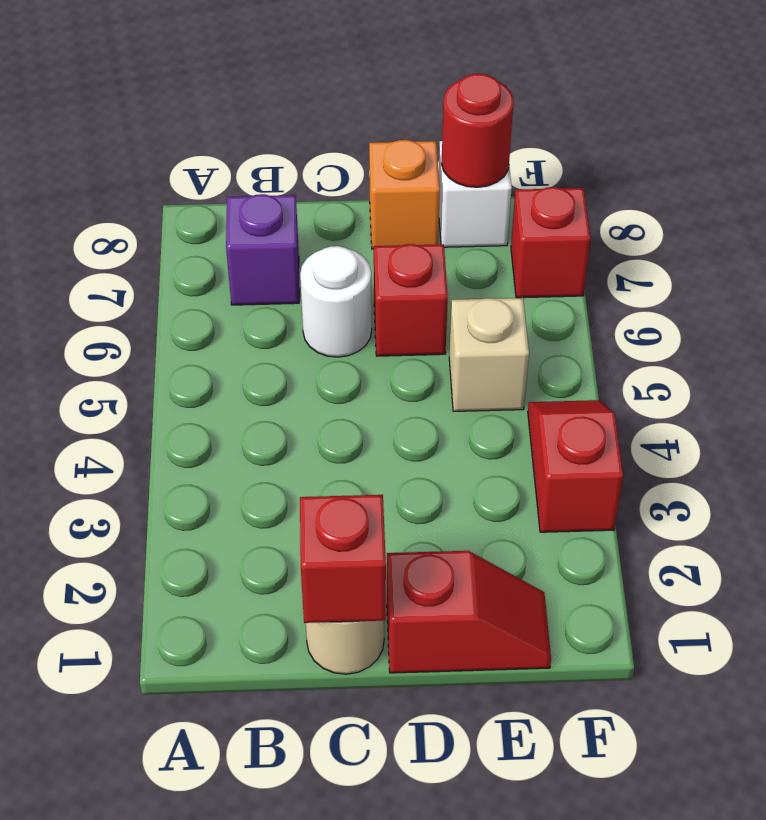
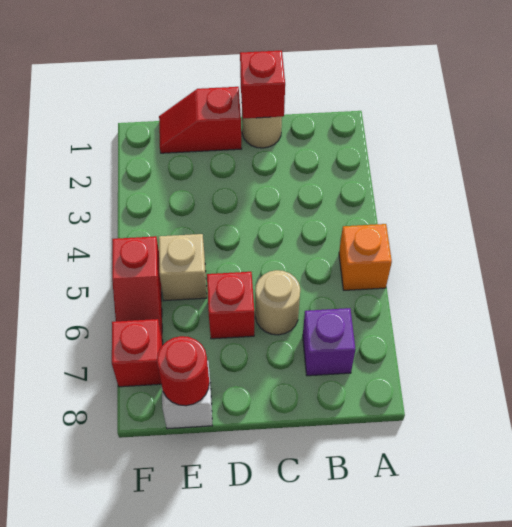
white round brick C6 level 1 -> tan round brick C6 level 1
orange brick D8 level 1 -> orange brick A5 level 1
red slope F3:F4 level 1 top 3 -> red slope F5:F6 level 1 top 5

